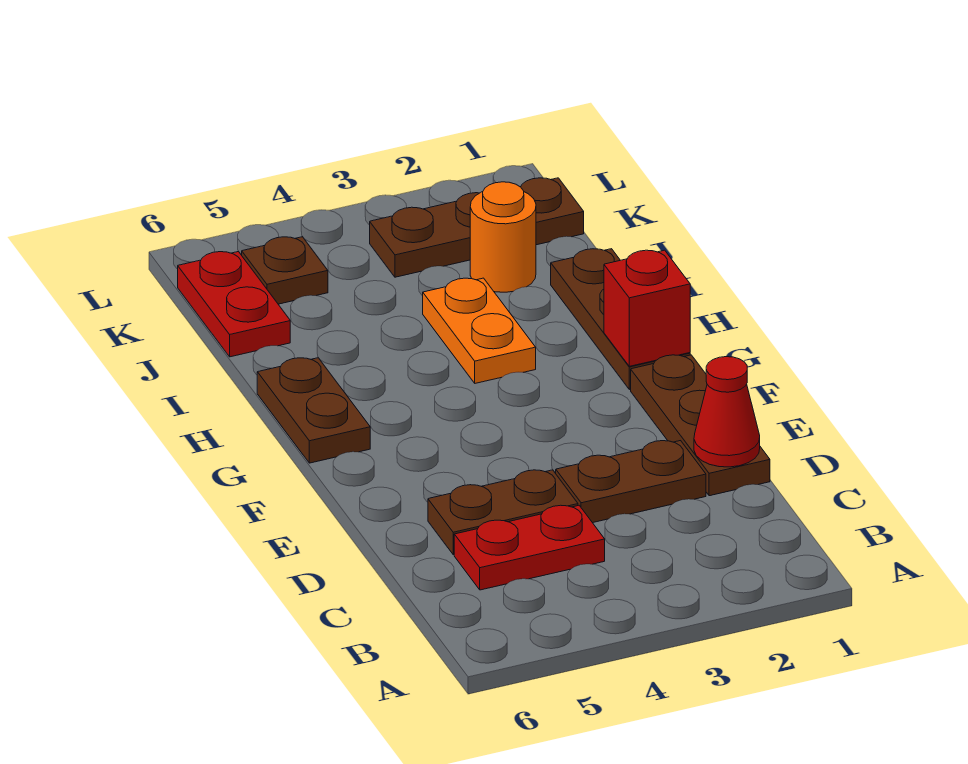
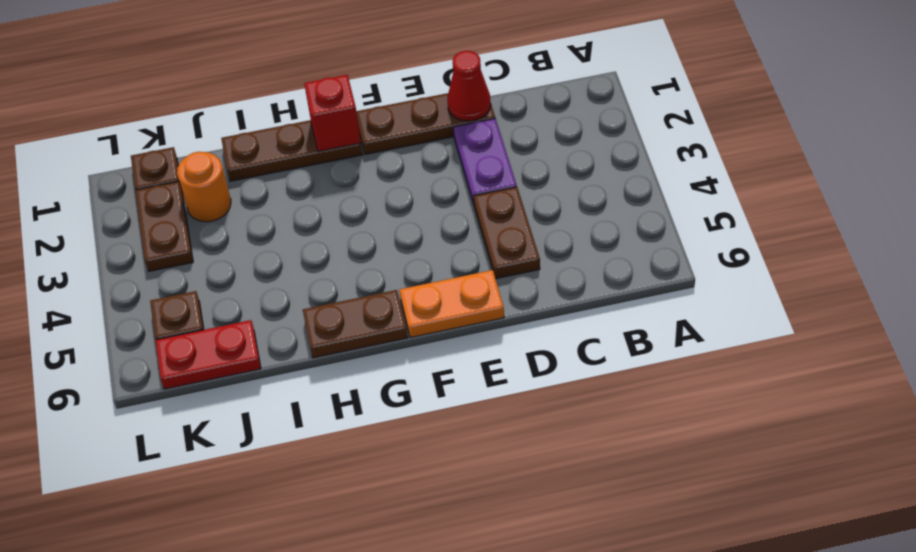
red plate C4:C5 level 1 -> none
brown plate D2:D3 level 1 -> purple plate D2:D3 level 1
orange plate H3:I3 level 1 -> orange plate E6:F6 level 1

